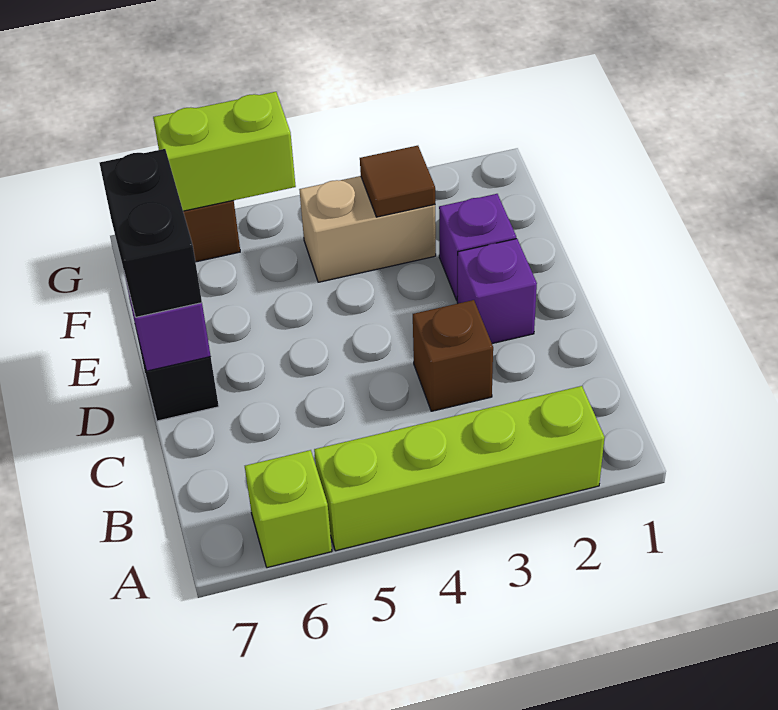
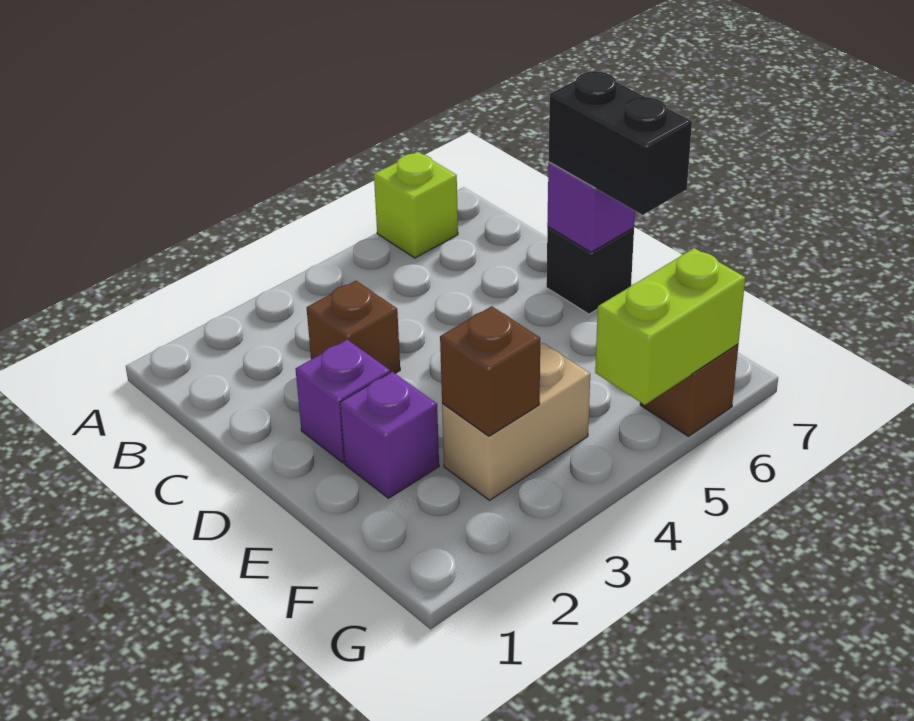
lime brick A2:A5 level 1 -> none
brown tile F3 level 2 -> brown brick F3 level 2

